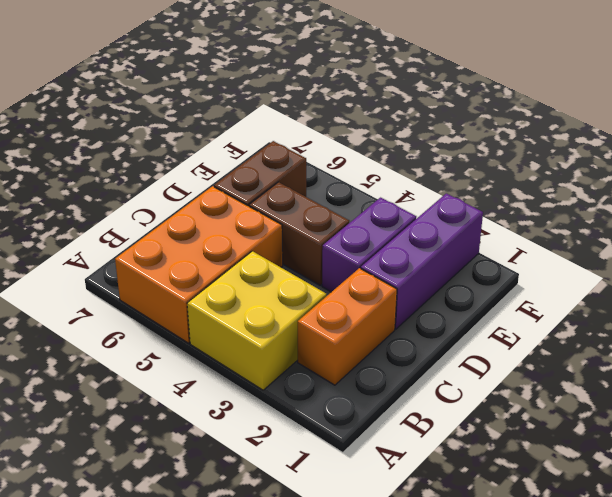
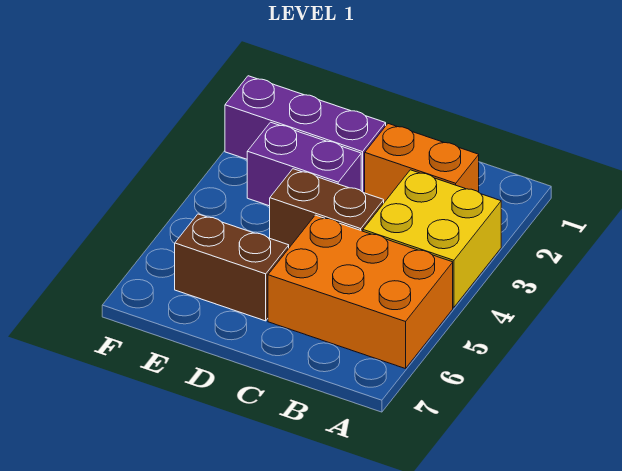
brown brick D4:D5 level 1 -> brown brick C4:D4 level 1

